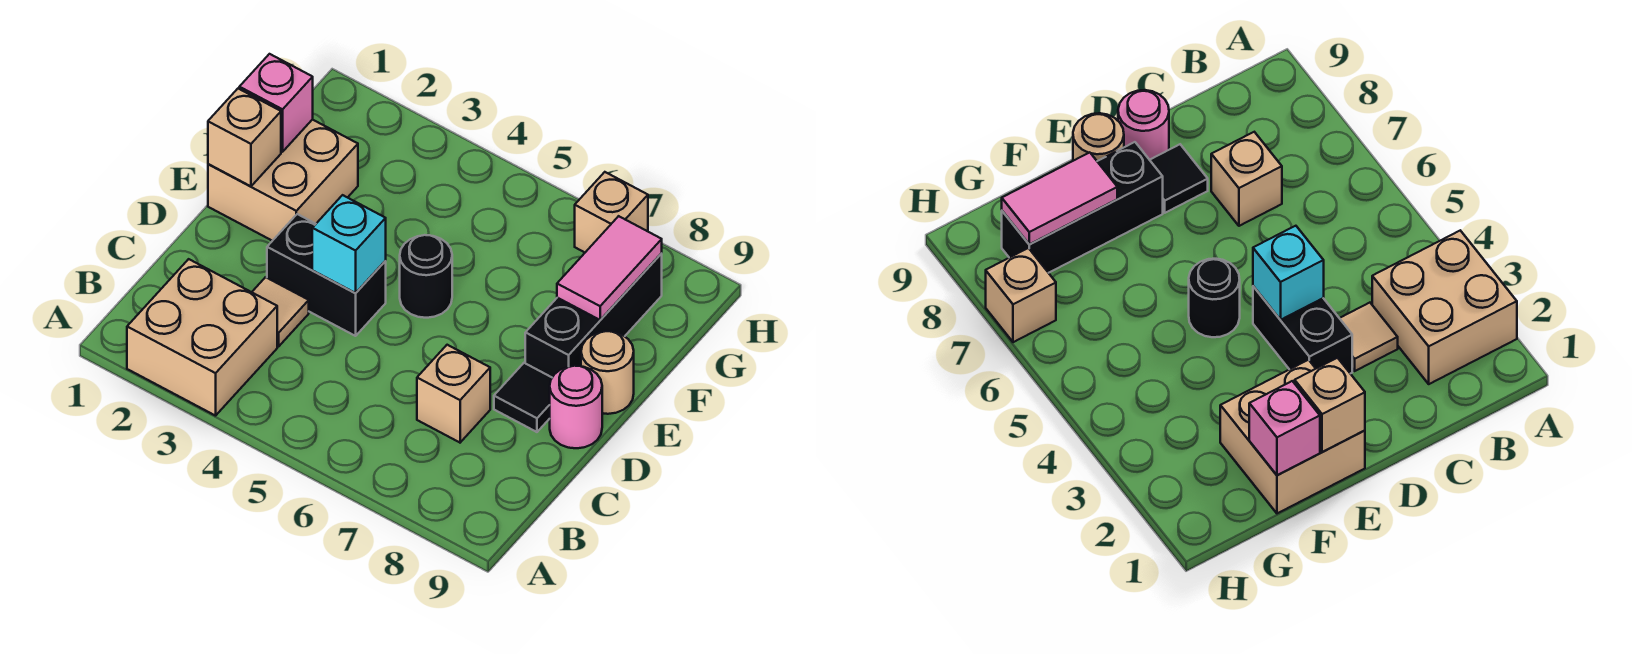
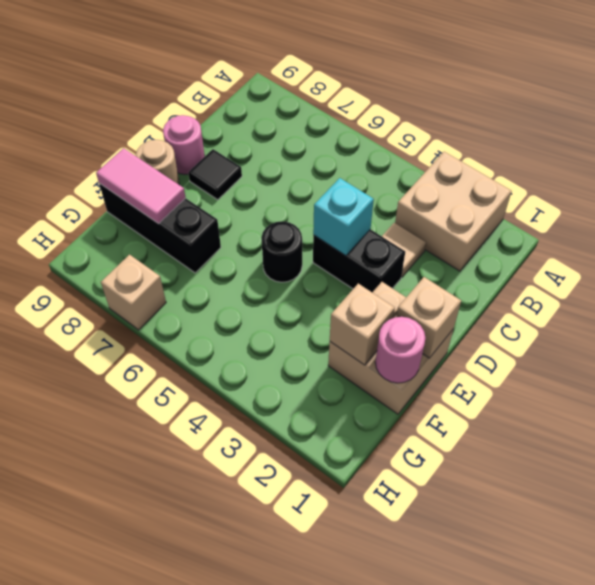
tan brick C7 level 1 -> tan brick F2 level 2
black brick E8:G8 level 1 -> black brick F7:F9 level 1
pink brick F1 level 2 -> pink round brick F1 level 2
pink tile F8:G8 level 2 -> pink tile F8:F9 level 2

